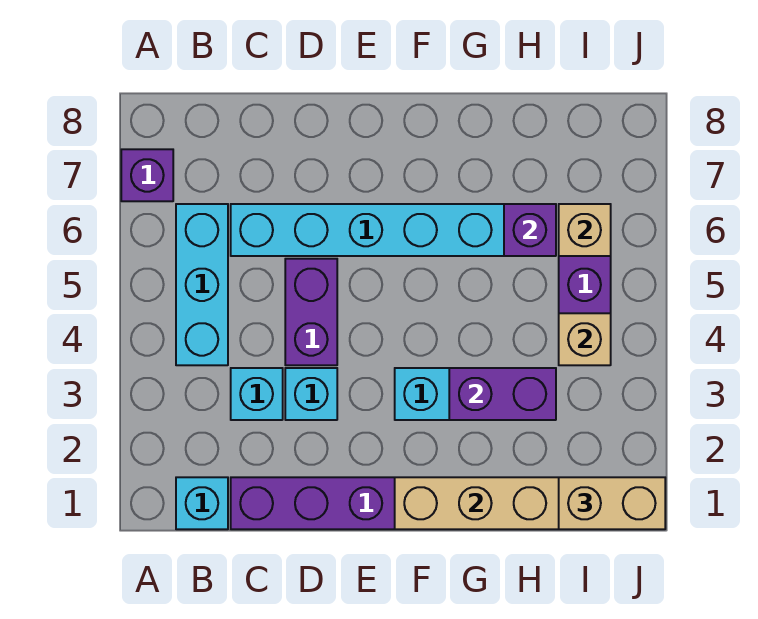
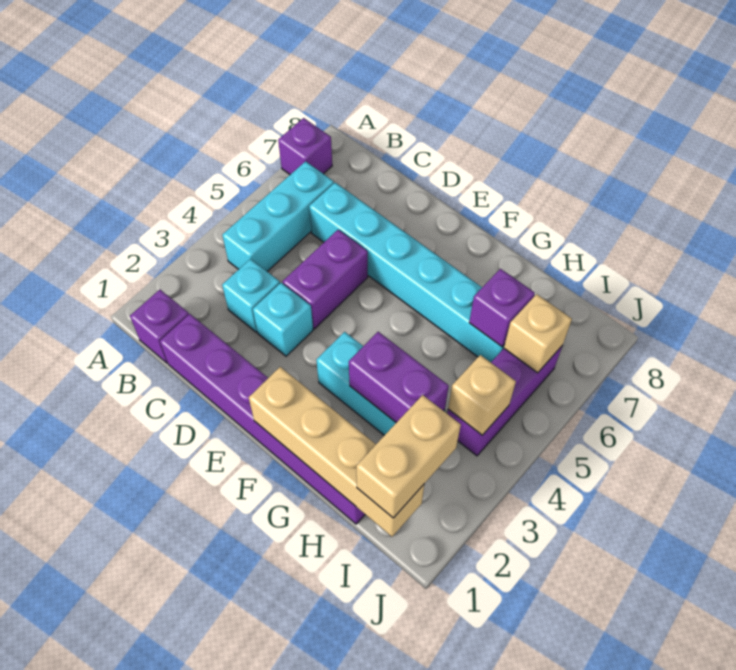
cyan brick B1 level 1 -> purple brick B1 level 1
tan brick I1:J1 level 3 -> tan brick I1:I2 level 3

